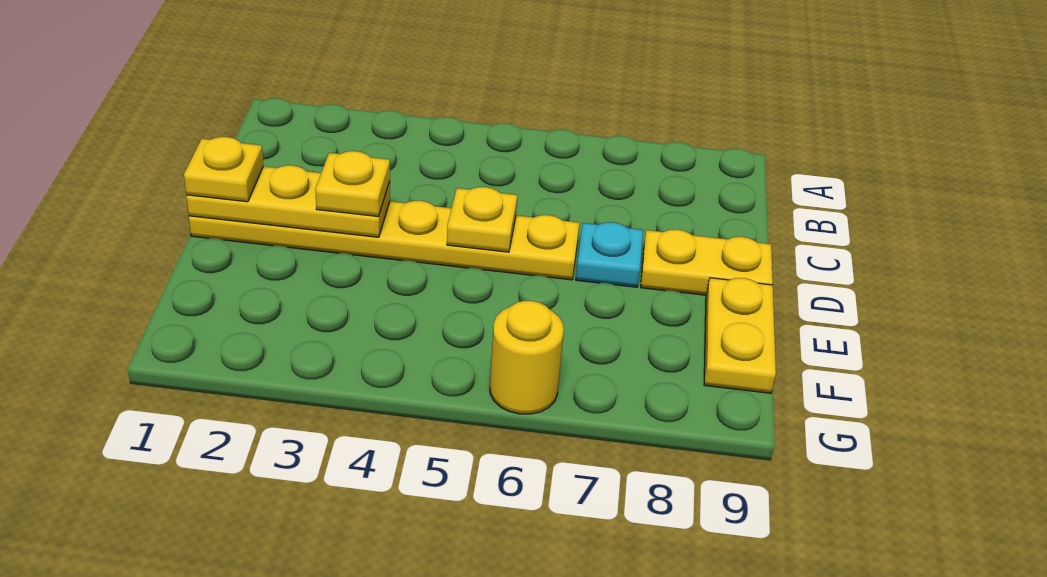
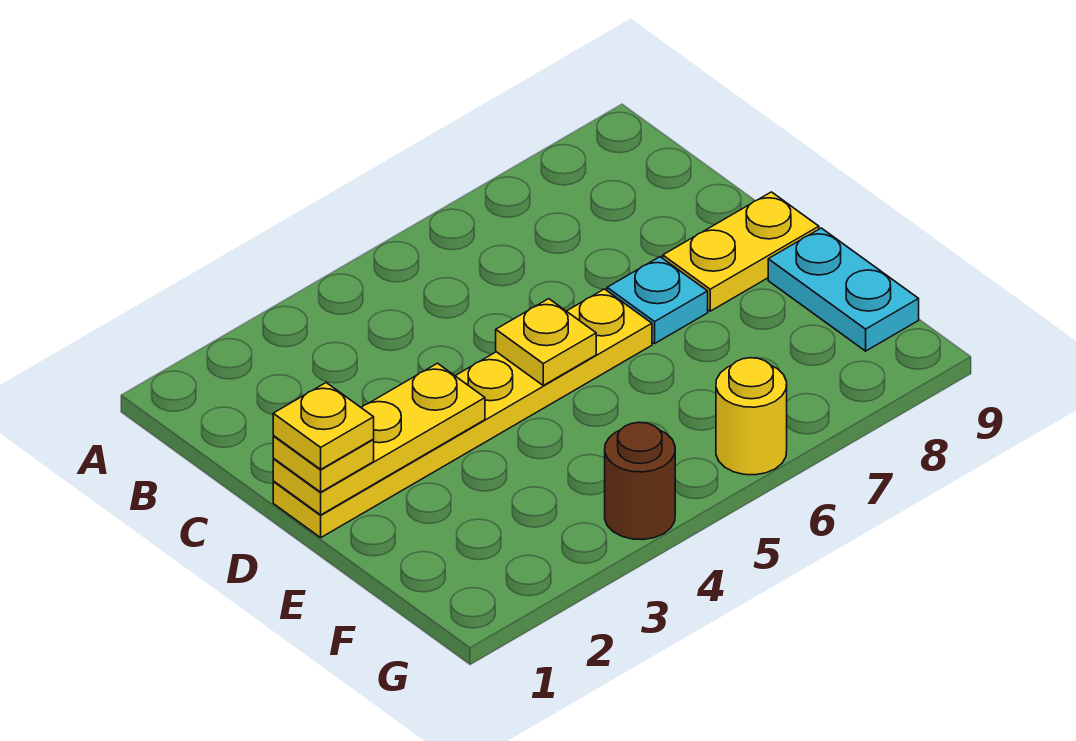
yellow plate D3 level 3 -> yellow plate D1 level 4
yellow plate E9:F9 level 1 -> cyan plate E9:F9 level 1
none -> brown round brick G4 level 1

